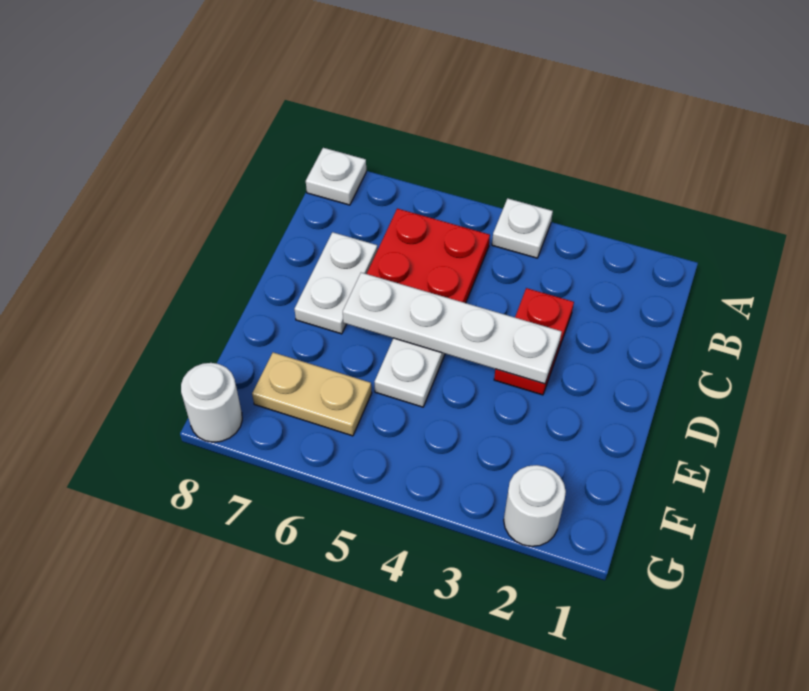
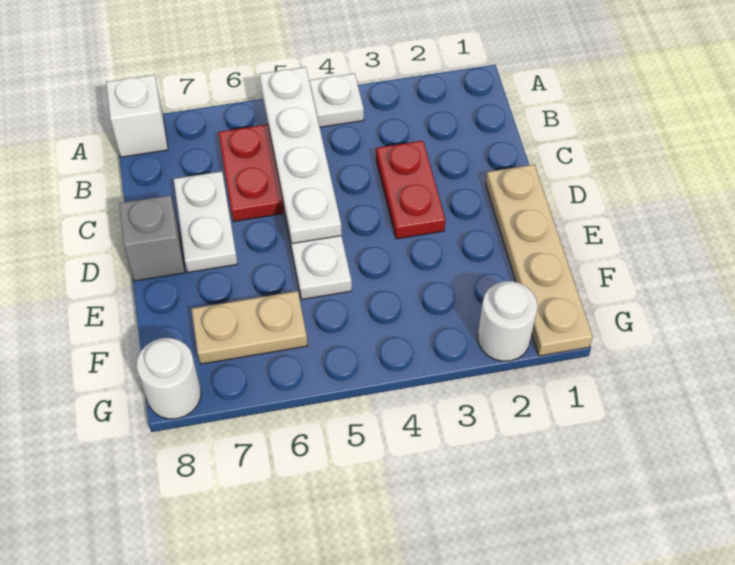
white plate A8 level 1 -> white brick A8 level 1
none -> tan plate D1:G1 level 1
white plate D3:D6 level 2 -> white plate A5:D5 level 2
none -> grey brick D8 level 1

